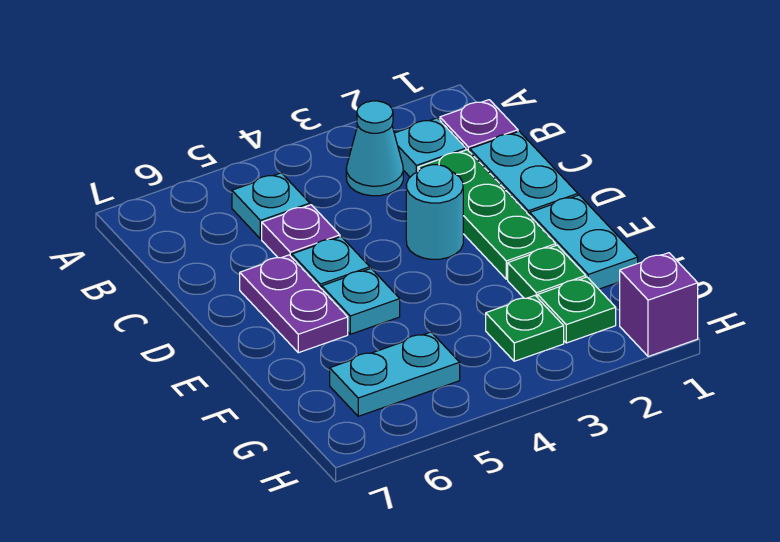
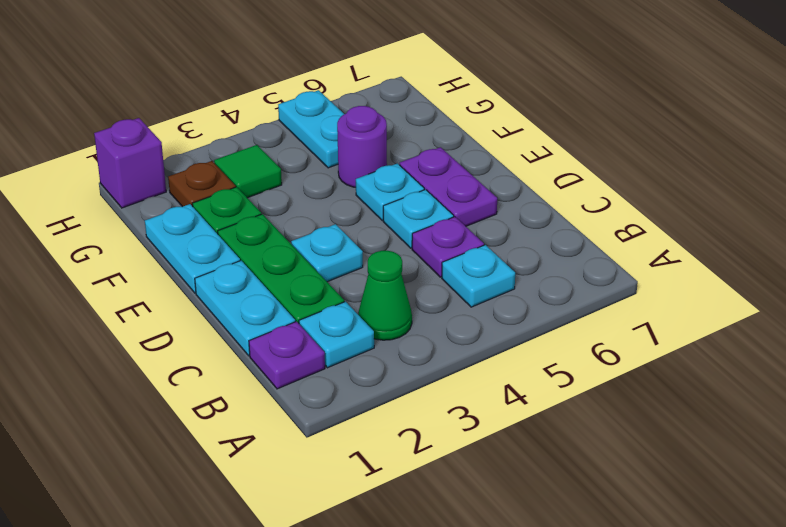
cyan cone B3 level 1 -> green cone B3 level 1
cyan round brick D3 level 1 -> cyan plate D3 level 1
none -> purple round brick F5 level 1
green plate G2 level 1 -> brown plate G2 level 1
green plate G3 level 1 -> green tile G3 level 1
cyan plate G5:G6 level 1 -> cyan plate G5:H5 level 1

